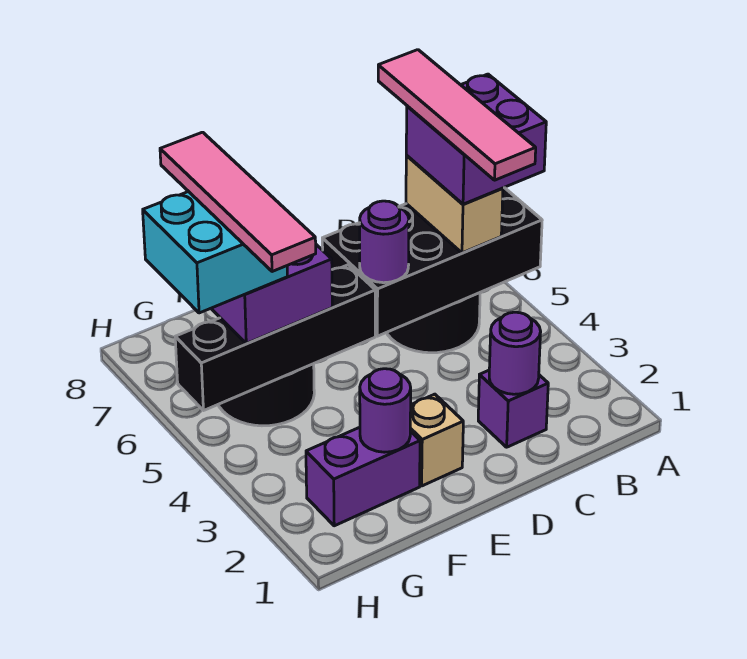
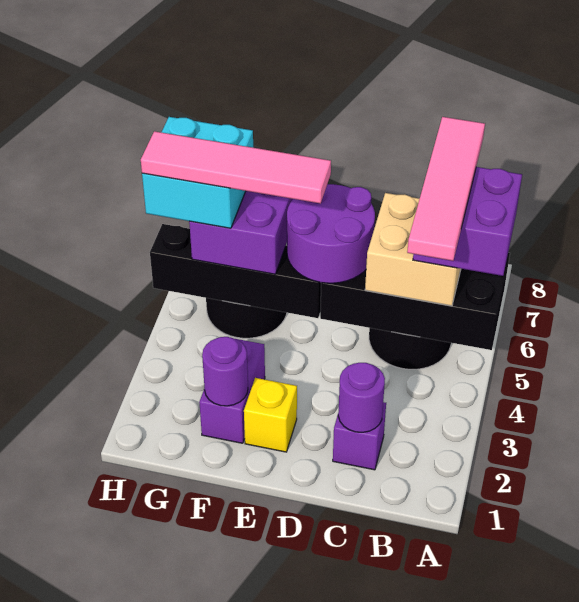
tan brick B5:B6 level 3 -> tan brick B5:C6 level 3
purple round brick D5 level 3 -> purple round brick D5:E6 level 3
tan brick E2 level 1 -> yellow brick E2 level 1
purple brick F2:G2 level 1 -> purple brick F2:F3 level 1
pink tile G4:G7 level 5 -> pink tile E5:H5 level 5

